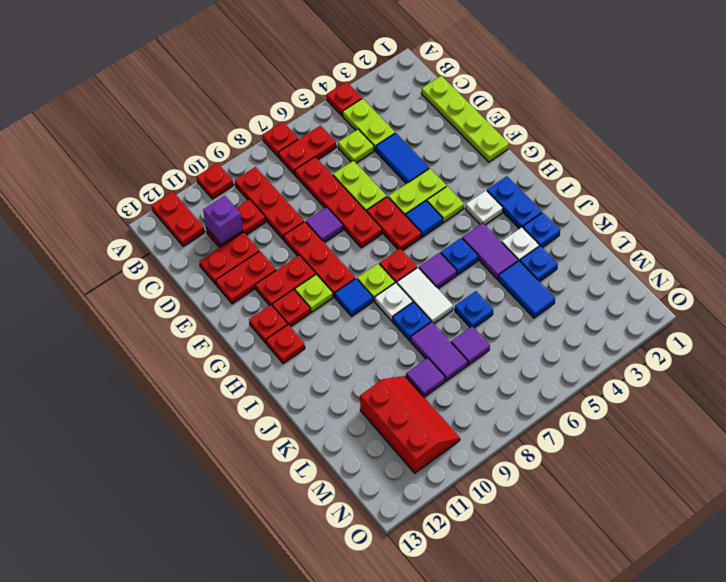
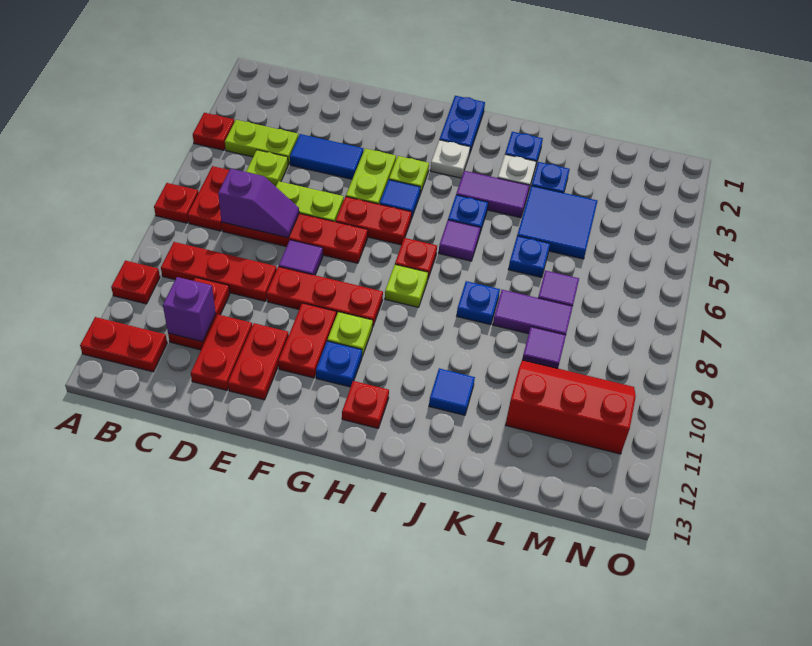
lime plate C1:F1 level 1 -> none
none -> purple slope C7:D7 level 2 top C
red plate G11 level 1 -> blue plate G11 level 1
red plate G12 level 1 -> none
blue plate H2:I2 level 1 -> blue plate H1:H2 level 1
blue tile H9 level 1 -> blue tile J11 level 1
white tile I7:J7 level 1 -> none
white plate I8 level 1 -> none
blue tile K4:L4 level 1 -> blue tile K4:L5 level 1

